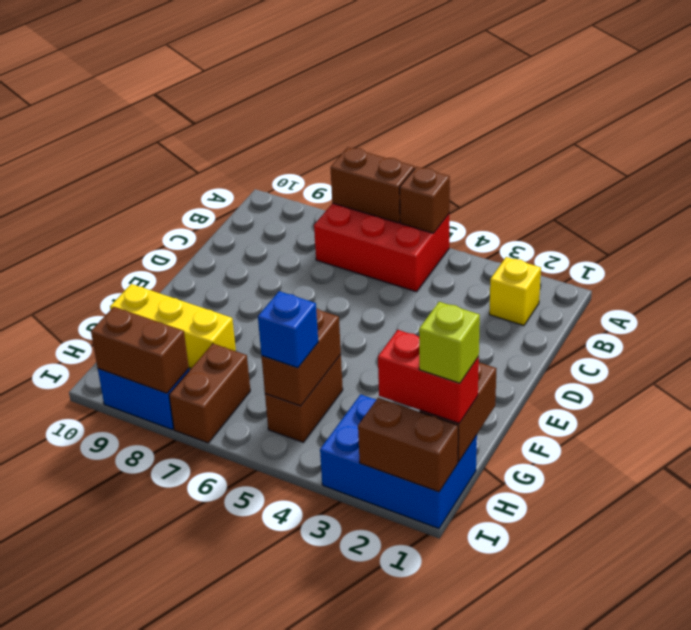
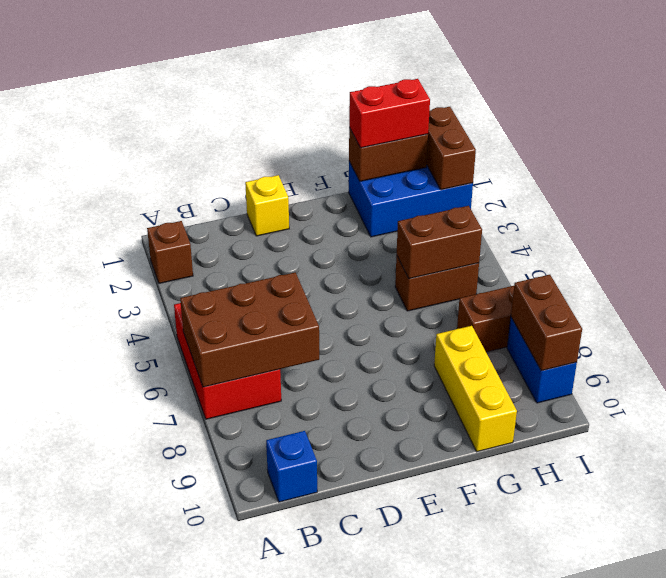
brown brick A5 level 2 -> brown brick A2 level 1
brown brick A6:A7 level 2 -> brown brick A6:C7 level 2
yellow brick B2 level 1 -> yellow brick D1 level 1
blue brick H1:I3 level 1 -> blue brick G1:I2 level 1
red brick H1:H2 level 3 -> red brick G1:H1 level 3
lime brick H1 level 4 -> none
blue brick H5 level 3 -> blue brick B10 level 1

